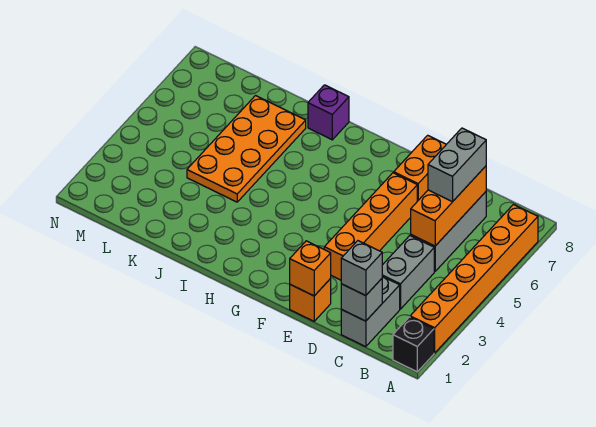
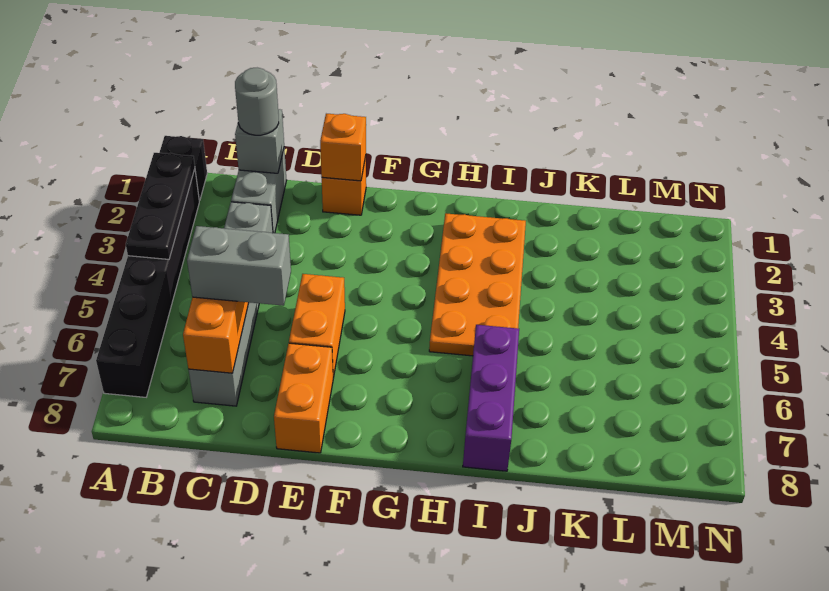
orange brick A2:A7 level 1 -> black brick A2:A7 level 1
none -> black plate A2:A4 level 2
grey brick C1 level 3 -> grey round brick C1 level 3
grey brick C6:C7 level 3 -> grey brick C6:D6 level 3
orange brick E3:E6 level 1 -> orange brick E5:E6 level 1
purple brick I8 level 1 -> purple brick I6:I8 level 1
orange plate J4:K7 level 1 -> orange plate H2:I5 level 1

